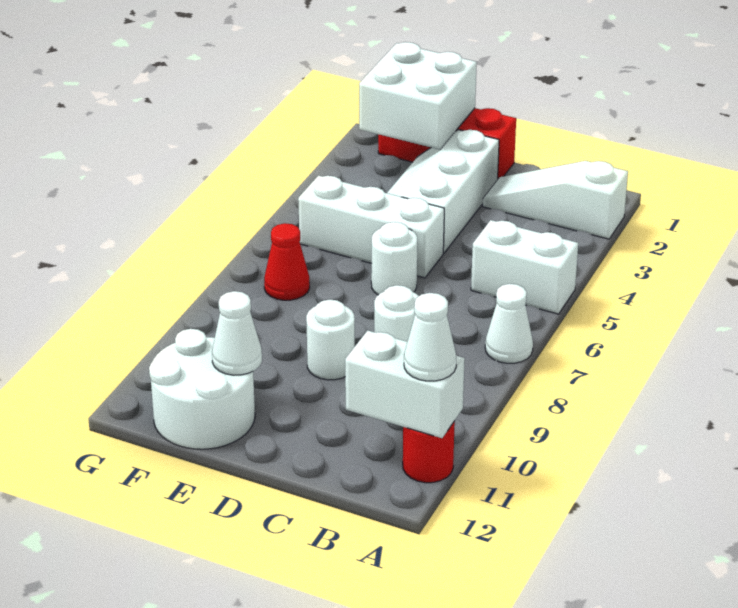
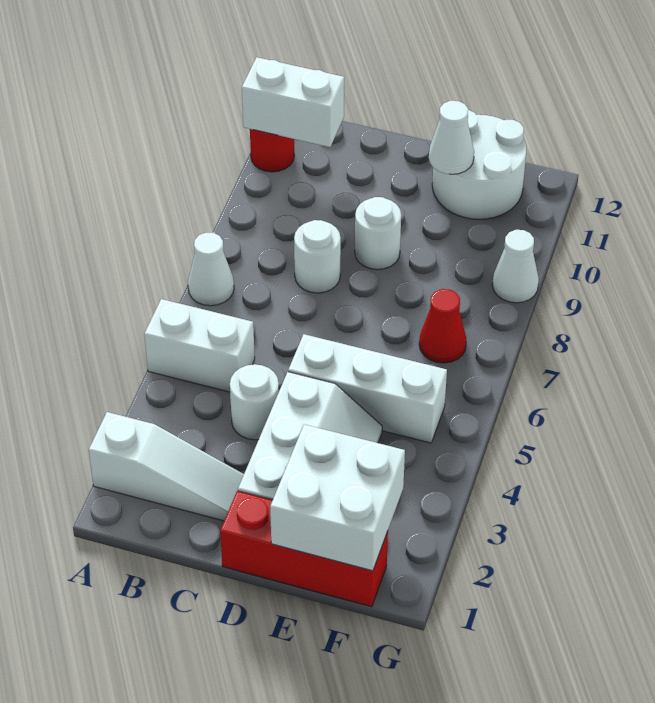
white cone A11 level 3 -> white cone G9 level 1
white round brick D6 level 1 -> white round brick C4 level 1

